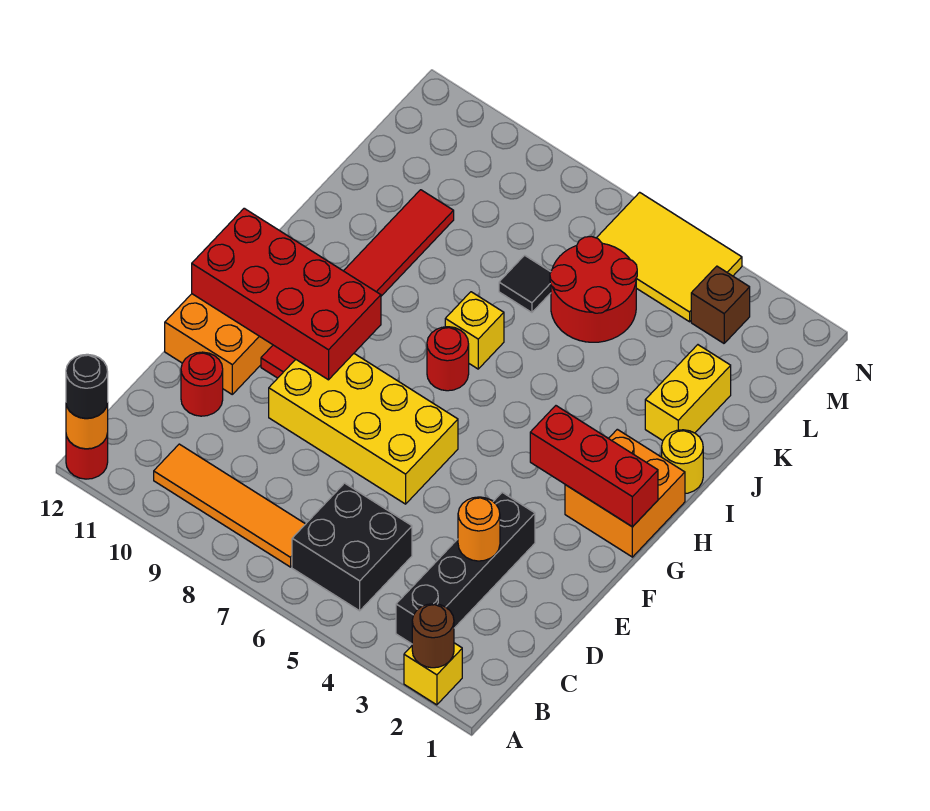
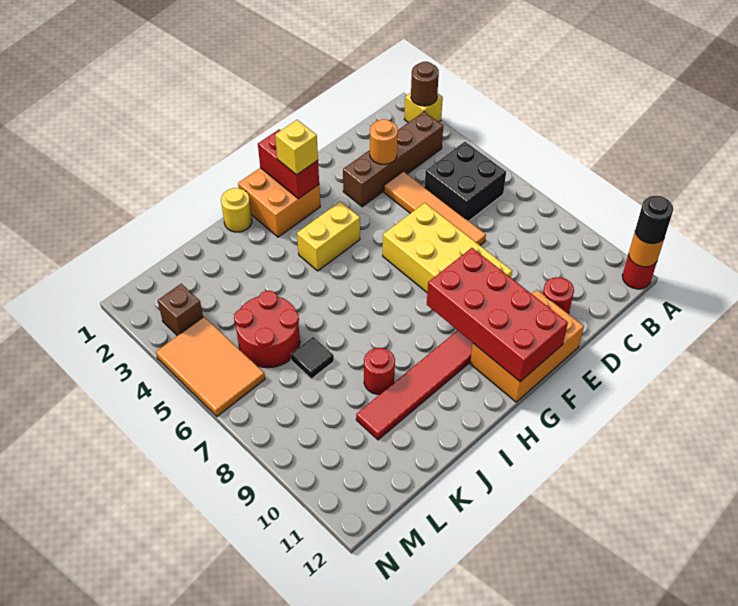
black brick B3:E3 level 1 -> brown brick B3:E3 level 1
orange tile B7:B10 level 1 -> orange tile D4:D7 level 1
red brick G1:G3 level 2 -> red brick G1:G2 level 2
red round brick H7 level 1 -> red round brick J9 level 1
yellow brick I7 level 1 -> yellow brick G2 level 3
yellow brick J2:K2 level 1 -> yellow brick G4:H4 level 1
yellow tile M4:N6 level 1 -> orange tile M4:N6 level 1

